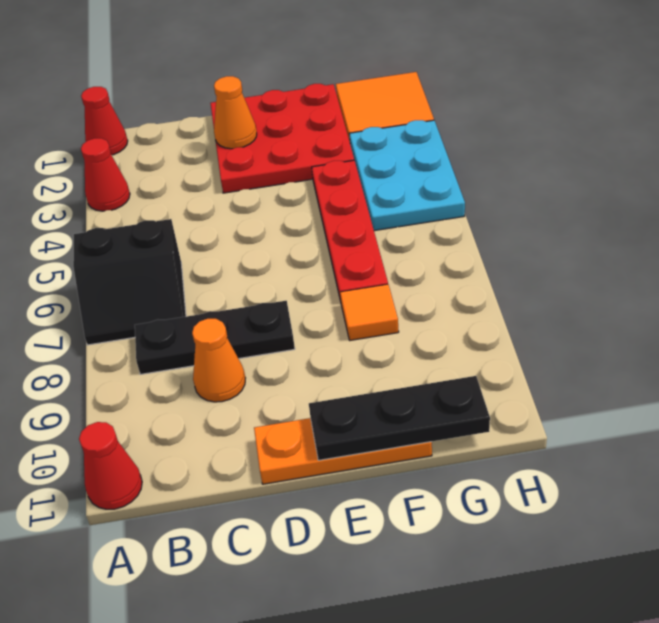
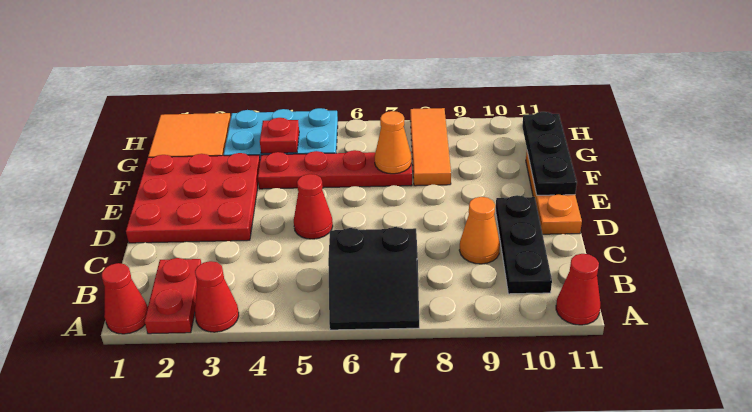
none -> red plate A2:B2 level 1
black slope A6:B7 level 1 top 6 -> black slope A6:B7 level 1 top B
black plate B8:D8 level 1 -> black plate B10:D10 level 1
orange cone D2 level 2 -> orange cone F7 level 2
none -> red cone D5 level 1
orange tile F8 level 1 -> orange tile F8:H8 level 1
none -> red plate G4 level 2

